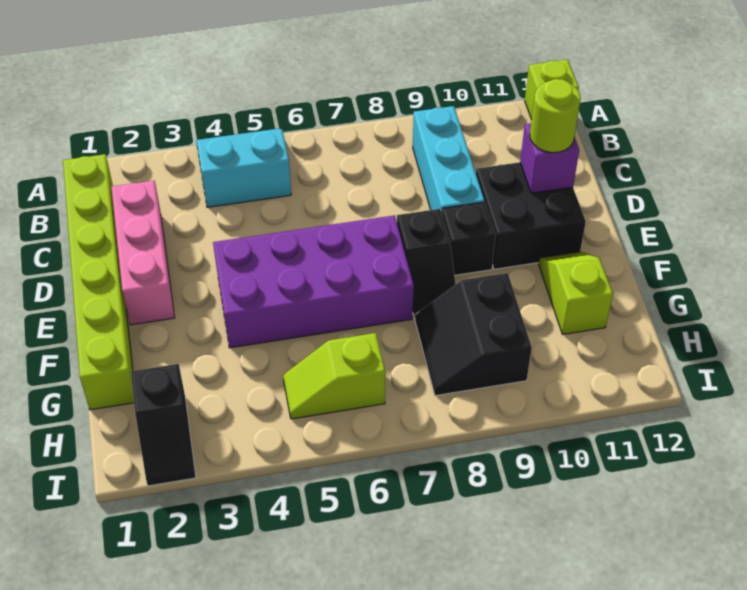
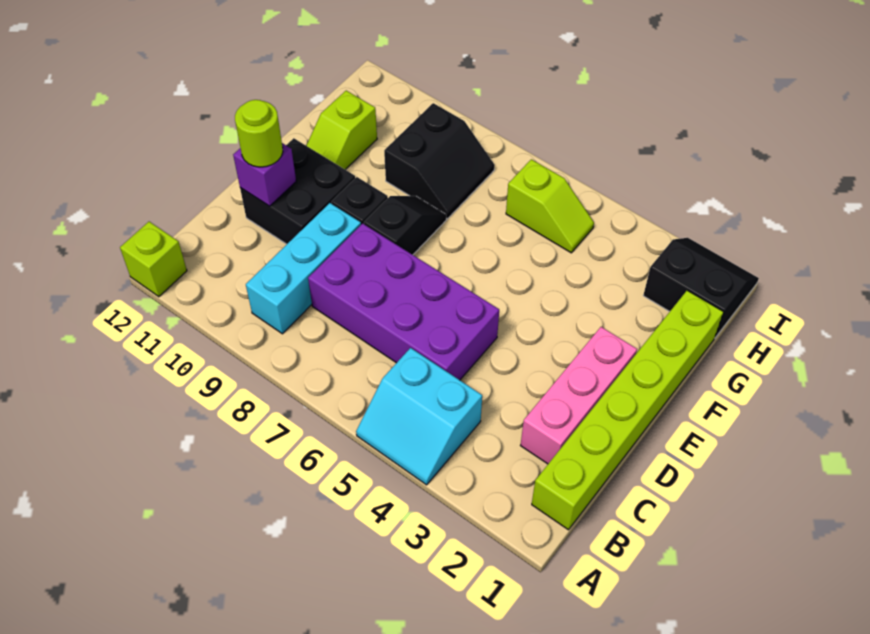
purple brick E4:F7 level 1 -> purple brick C5:D8 level 1
black slope H2:I2 level 1 top H -> black slope H1:I2 level 1 top H

